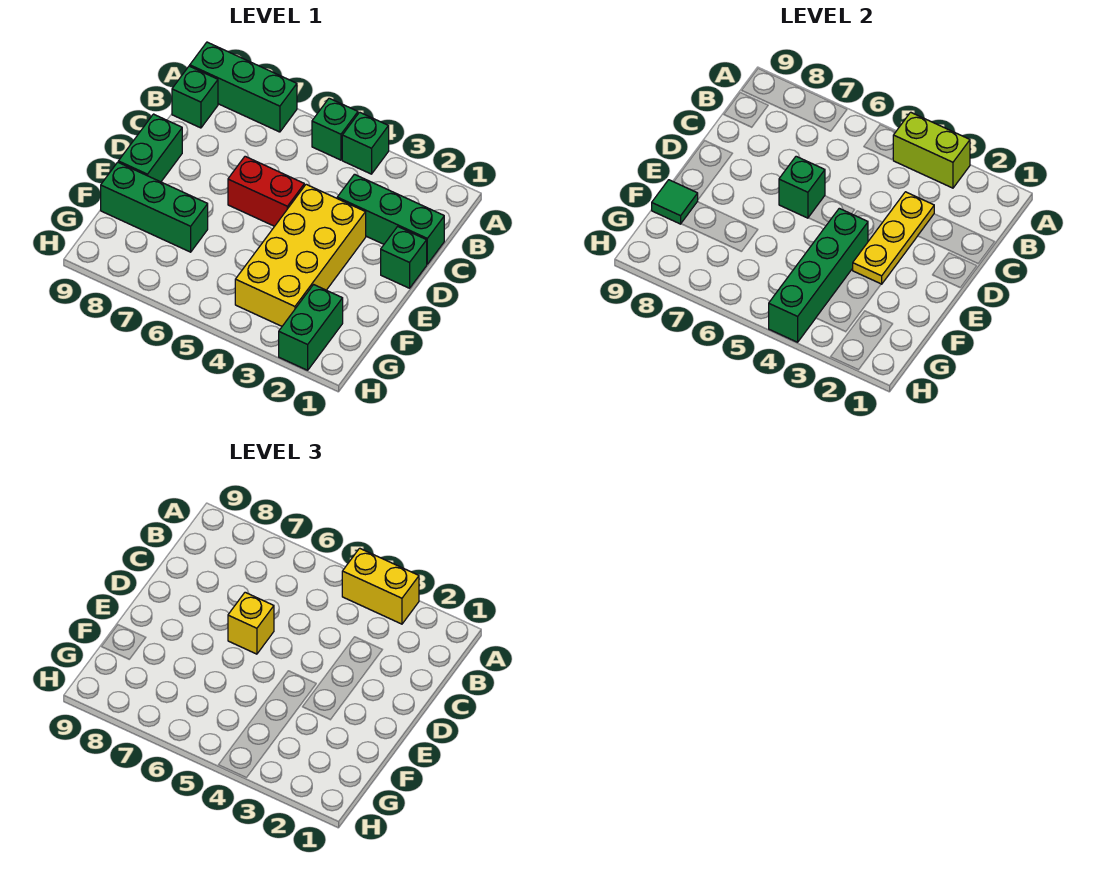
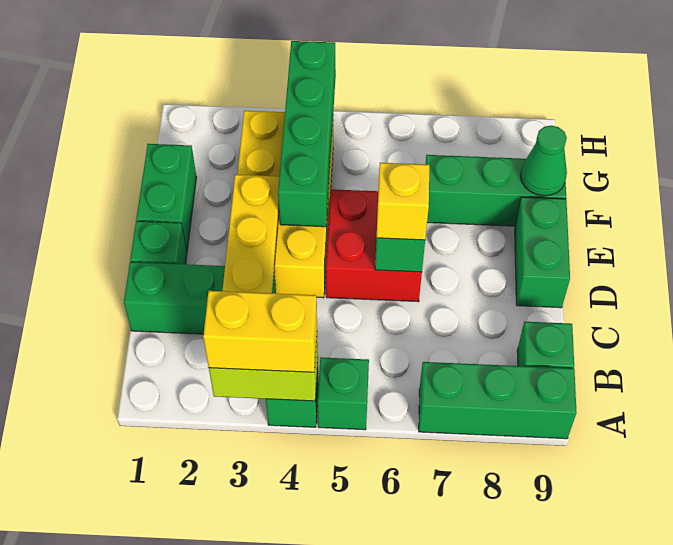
red brick D5:D6 level 1 -> red brick D5:E6 level 1
green tile F9 level 2 -> green cone F9 level 2
green brick G2:H2 level 1 -> green brick E1:F1 level 1

